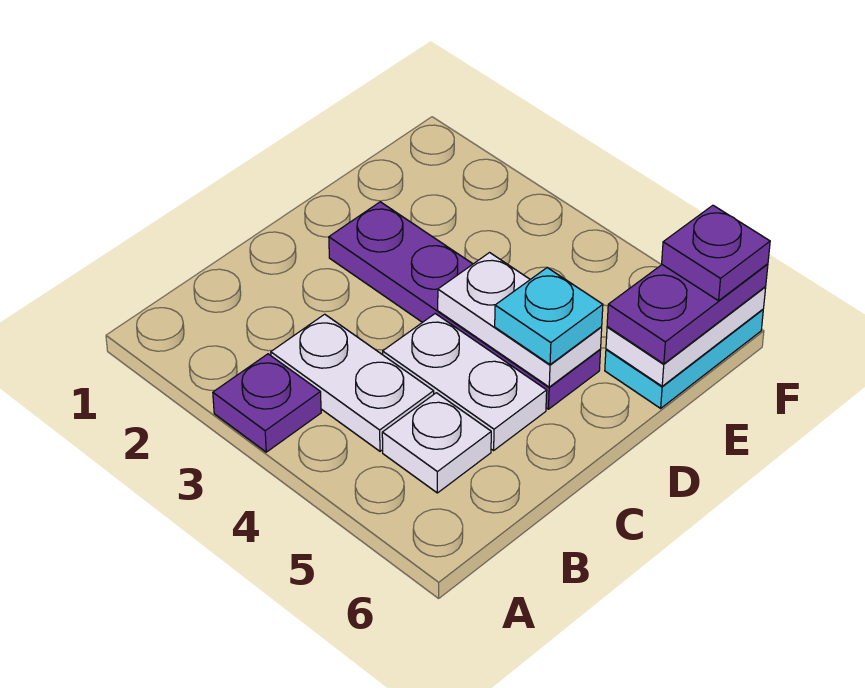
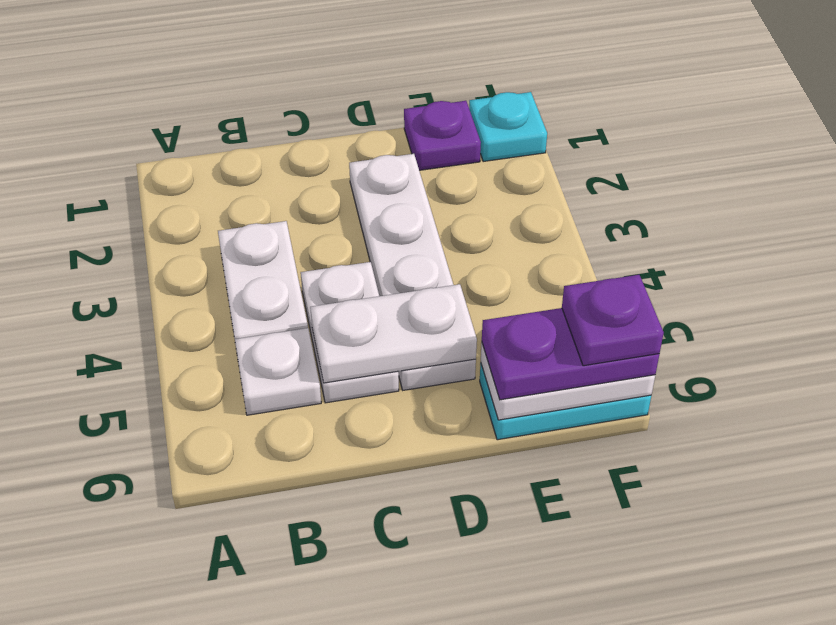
purple plate A3 level 1 -> purple plate E1 level 1
purple plate D2:D5 level 1 -> white plate D2:D5 level 1
white plate D4:D5 level 2 -> white plate C5:D5 level 2
cyan plate D5 level 3 -> cyan plate F1 level 1

